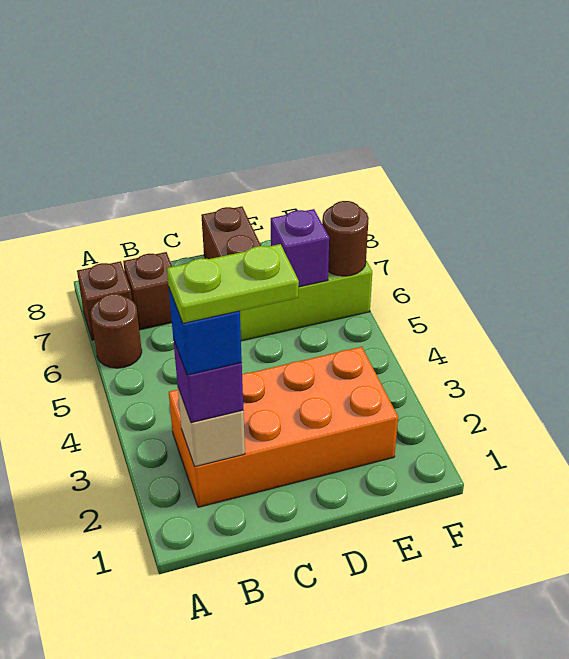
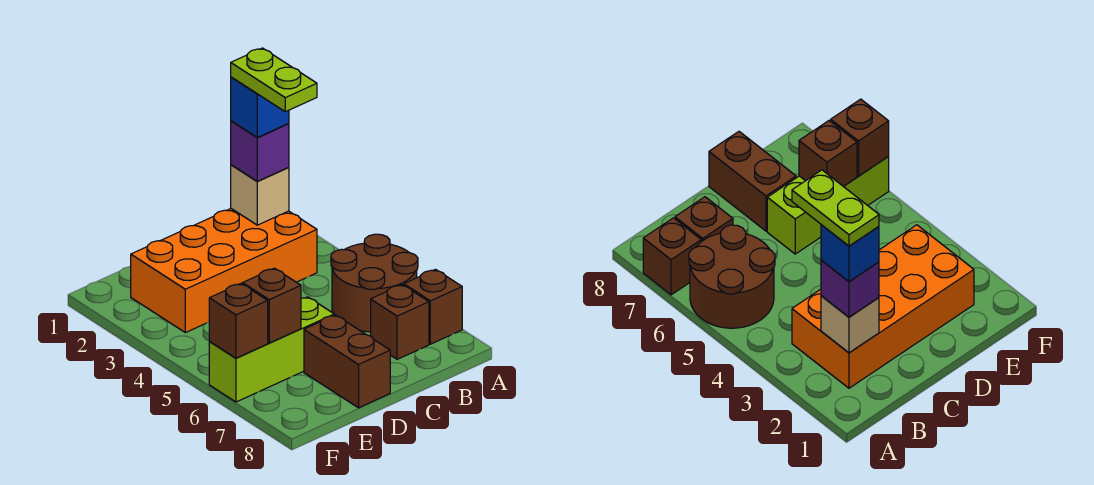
brown round brick A6 level 1 -> brown round brick A5:B6 level 1
lime plate B2:C2 level 5 -> lime plate B2:B3 level 5
purple brick E6 level 2 -> brown brick E6 level 2
brown round brick F6 level 2 -> brown brick F6 level 2

